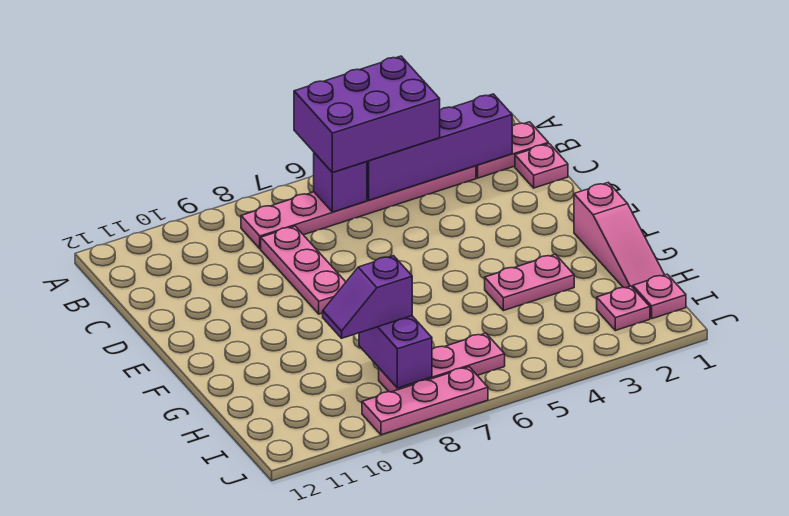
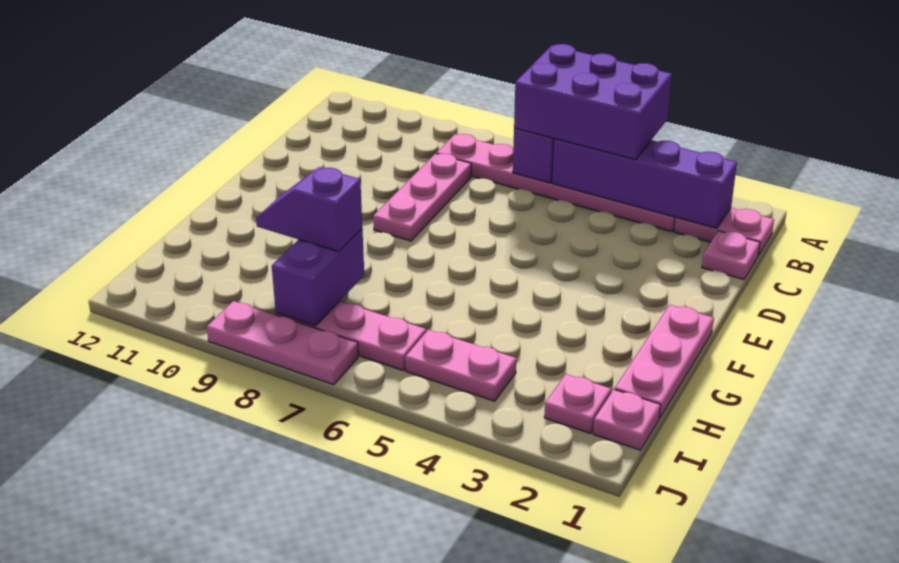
pink slope F1:H1 level 1 top F -> pink plate F1:H1 level 1
pink plate G3:G4 level 1 -> pink plate I4:I5 level 1

